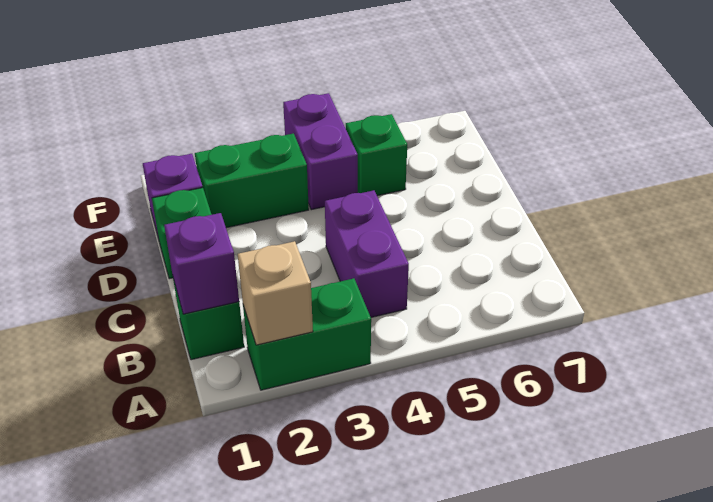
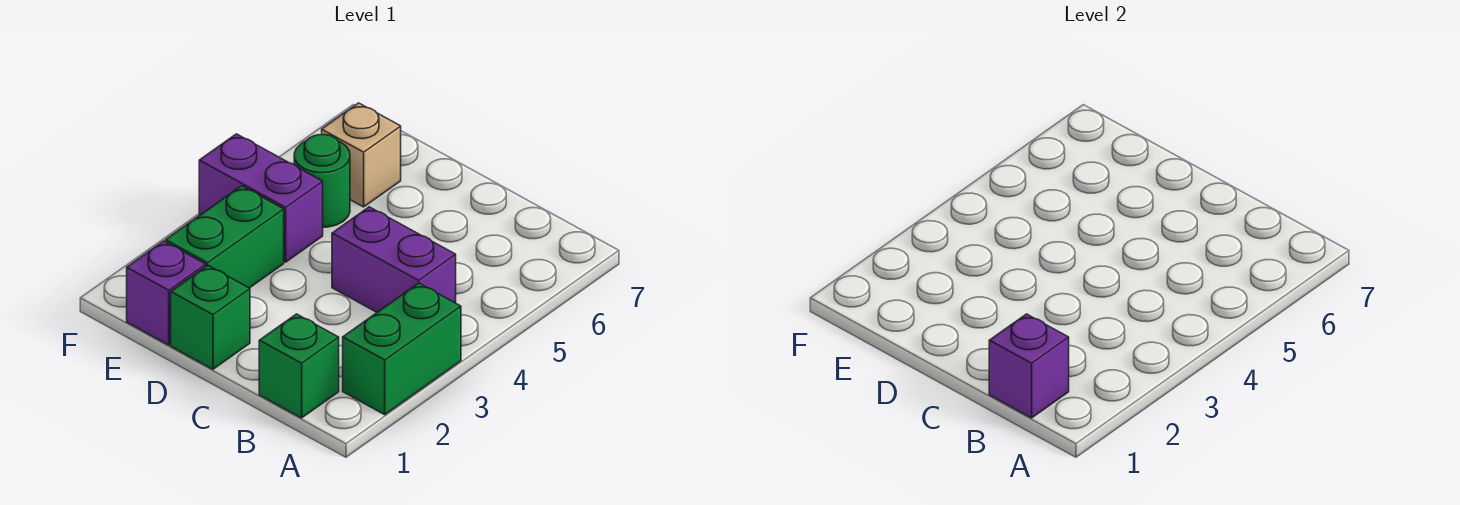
tan brick A2 level 2 -> tan brick E6 level 1
green brick E5 level 1 -> green round brick E5 level 1

